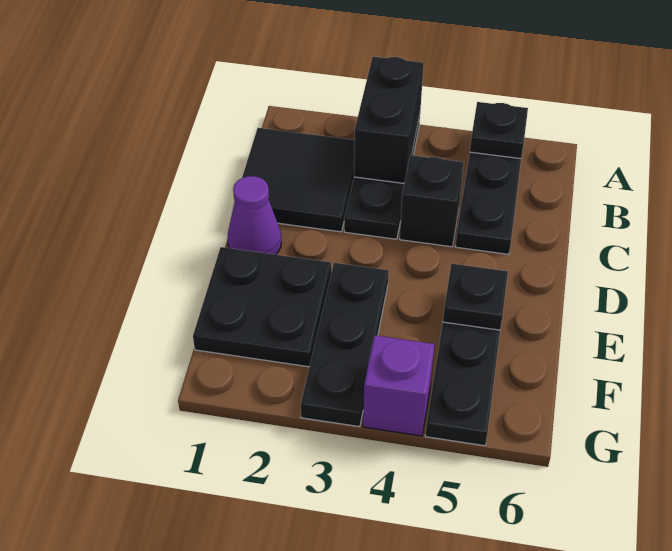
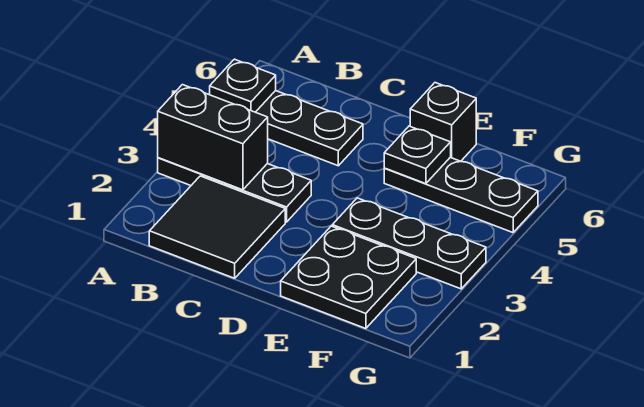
black brick C4 level 1 -> black brick E6 level 1
purple cone D1 level 1 -> none
purple brick G4 level 1 -> none

